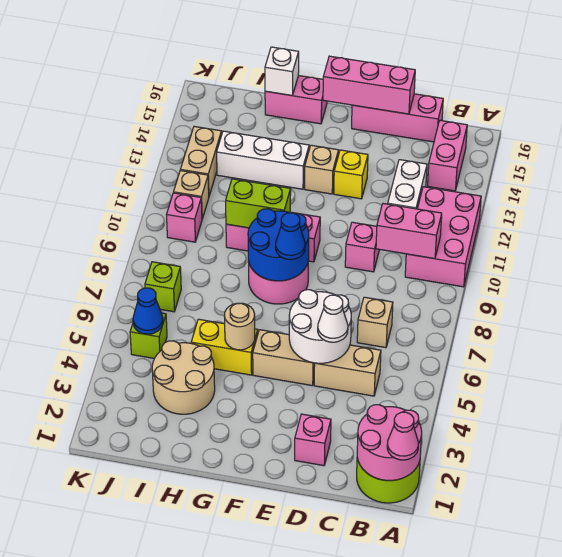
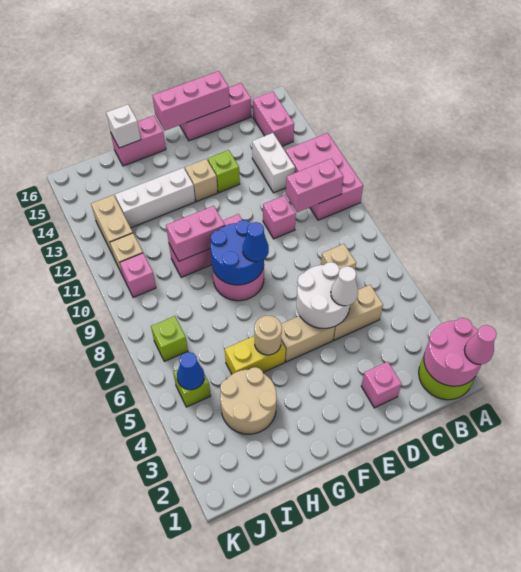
yellow brick E13 level 1 -> lime brick E13 level 1
lime brick G10:H10 level 2 -> pink brick G10:H10 level 2

